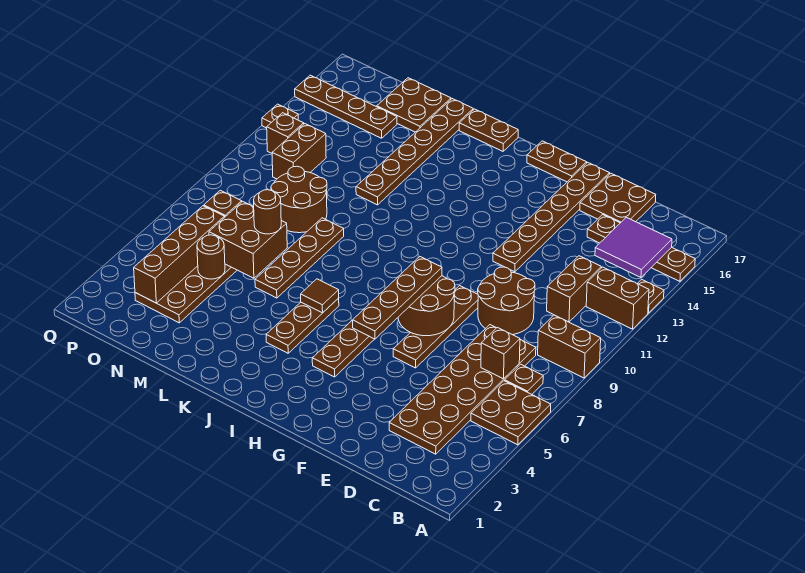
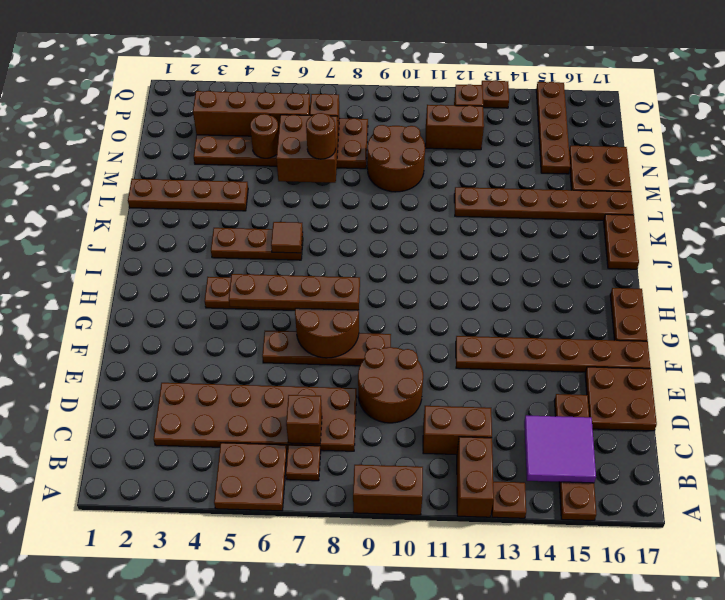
brown brick A9:B9 level 1 -> brown brick A9:A10 level 1
brown plate L6:L9 level 1 -> brown plate L1:L4 level 1

